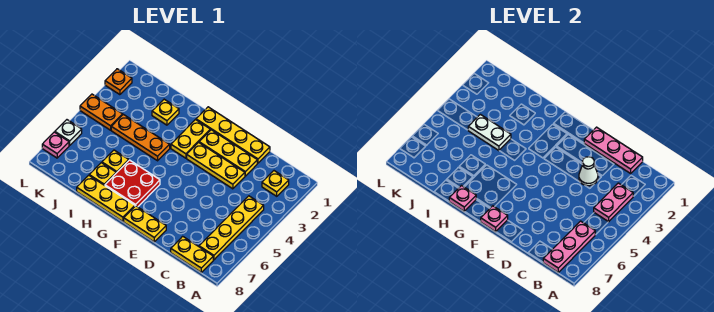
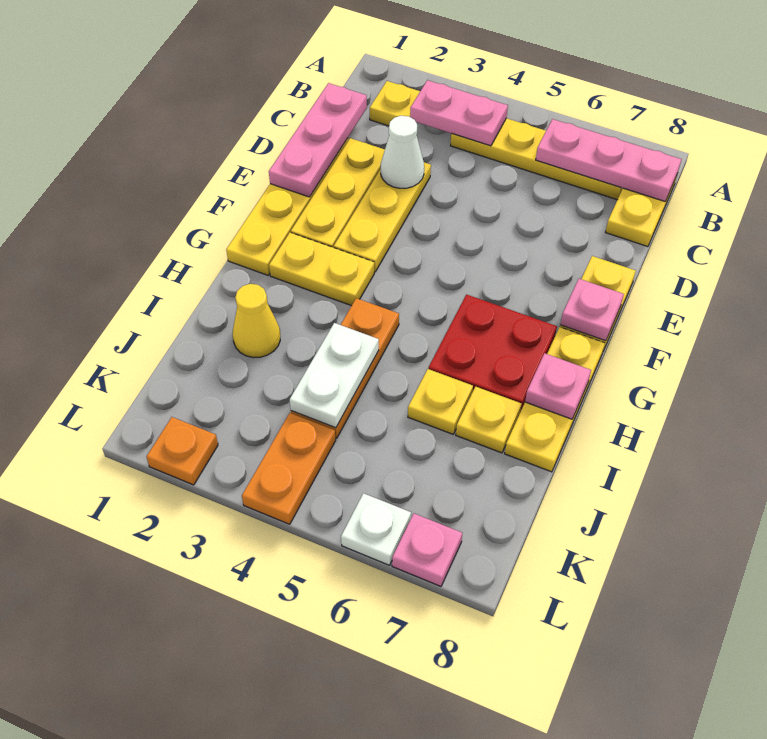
yellow plate I2 level 1 -> yellow cone I2 level 1

